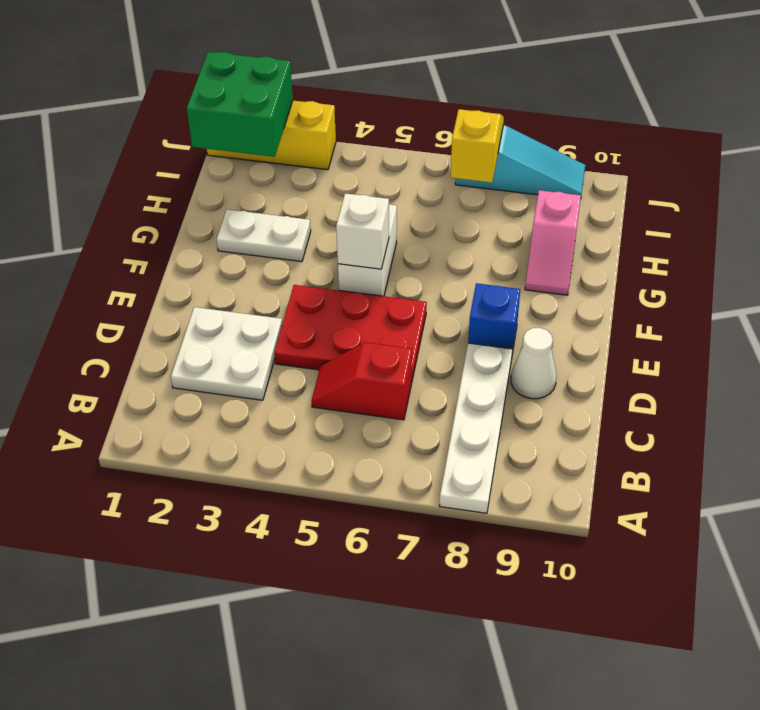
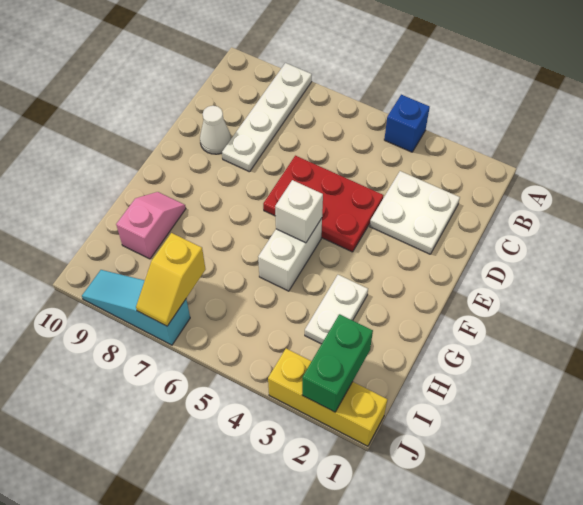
red slope C5:C6 level 1 top 6 -> none
blue brick E8 level 1 -> blue brick A4 level 1
white plate G2:G3 level 1 -> white plate G3:H3 level 1
green brick I1:J2 level 2 -> green brick I2:J2 level 2

